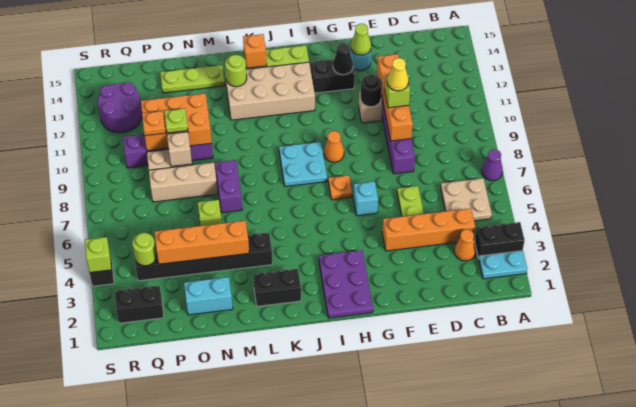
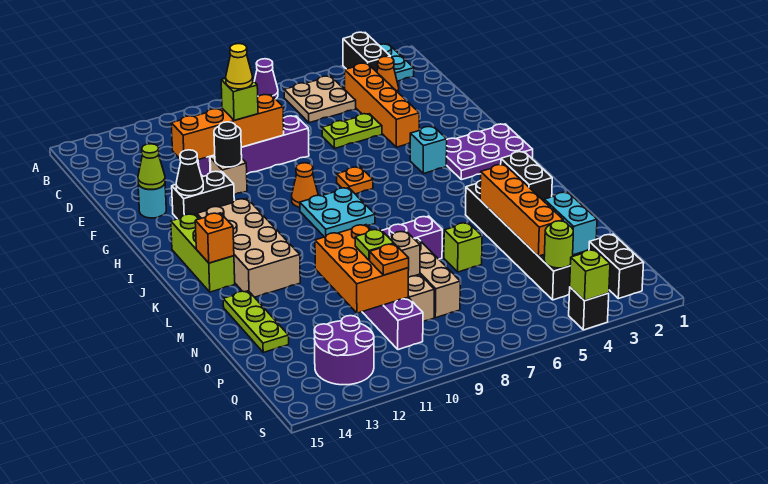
cyan brick G6 level 1 -> cyan brick H4 level 1
black brick G13:H13 level 1 -> black brick G12:G13 level 1
lime round brick L13 level 2 -> none

